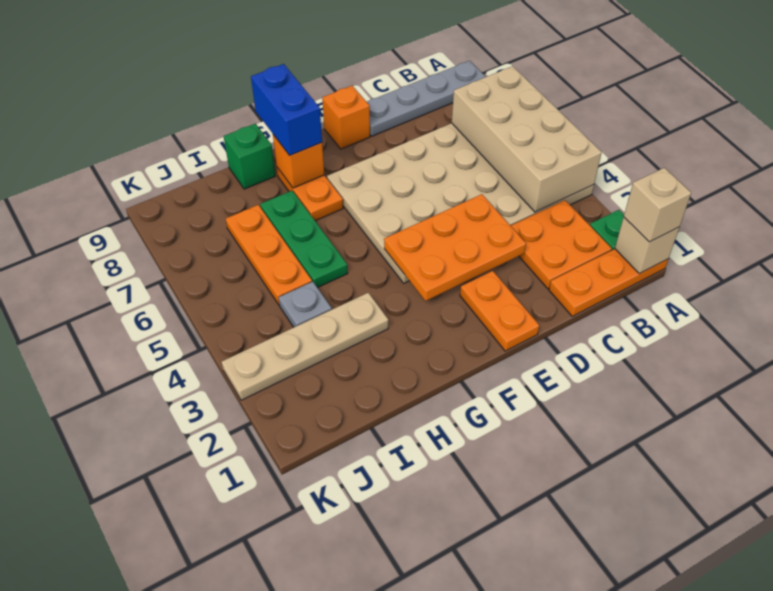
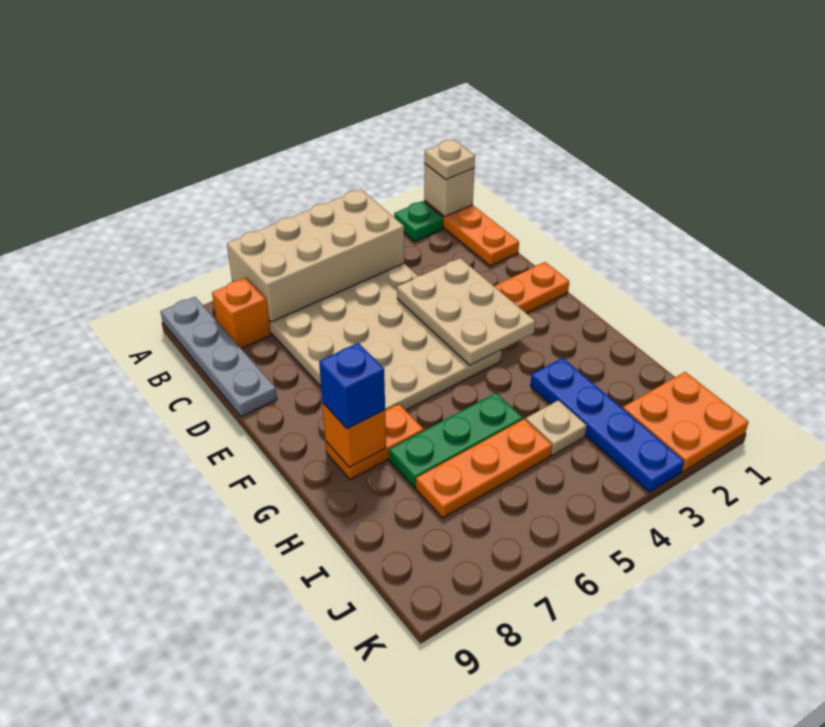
tan brick A1 level 3 -> tan plate A1 level 3
orange plate B2:C3 level 1 -> orange plate J1:K2 level 1
orange plate D3:F4 level 2 -> tan plate D3:F4 level 2
orange brick E9 level 1 -> orange brick B8 level 1
blue brick G8:G9 level 3 -> blue brick G8 level 3
tan plate H3:K3 level 1 -> blue plate H3:K3 level 1
green brick H9 level 1 -> none
grey plate I4 level 1 -> tan plate I4 level 1

